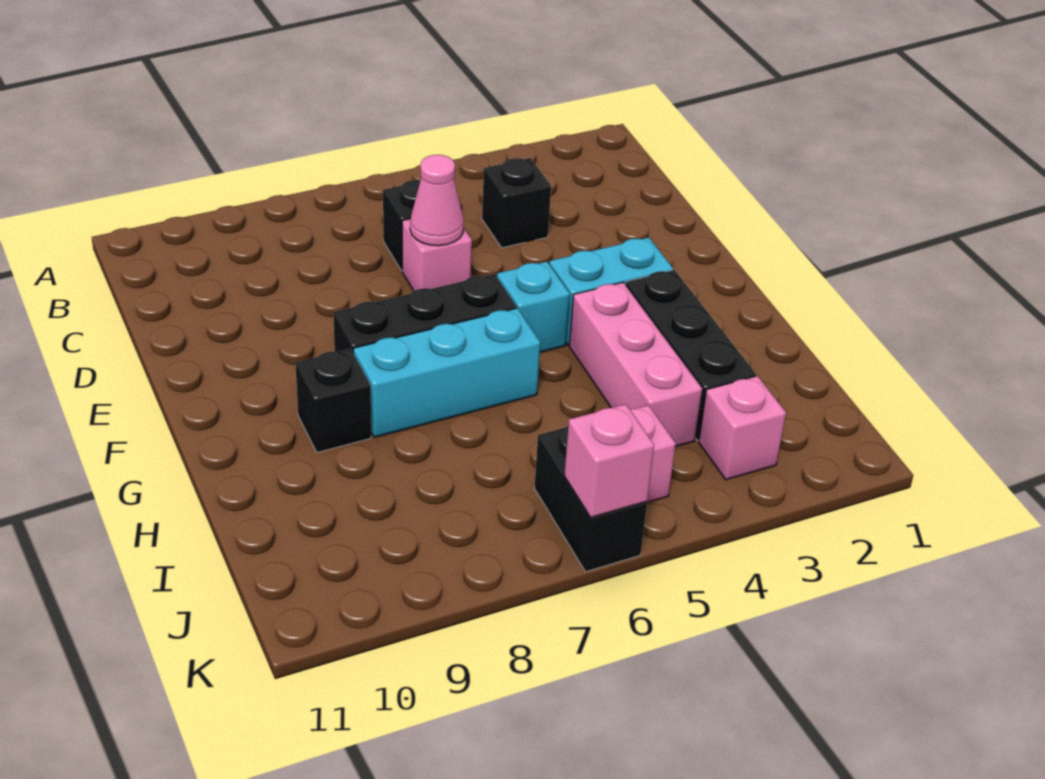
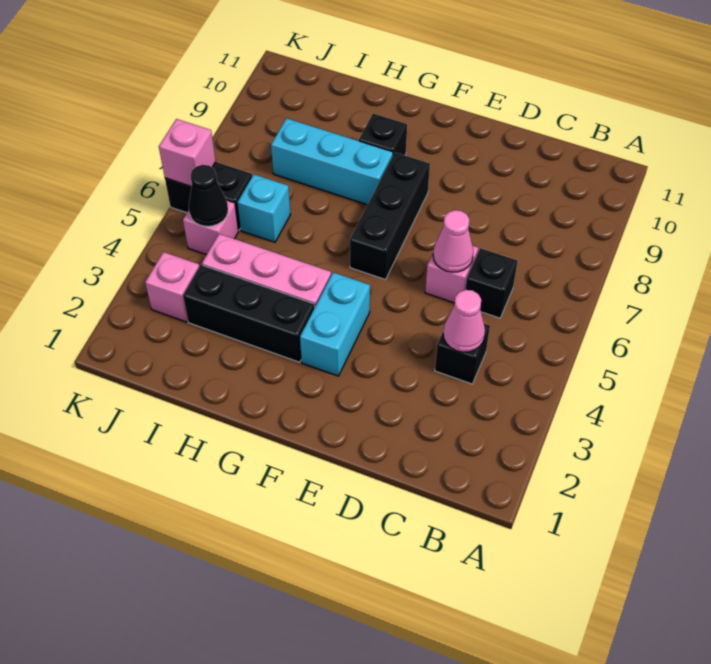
none -> pink cone C4 level 2
cyan brick F5 level 1 -> cyan brick I6 level 1
cyan brick G6:G8 level 1 -> cyan brick G8:I8 level 1
none -> black cone J5 level 2

